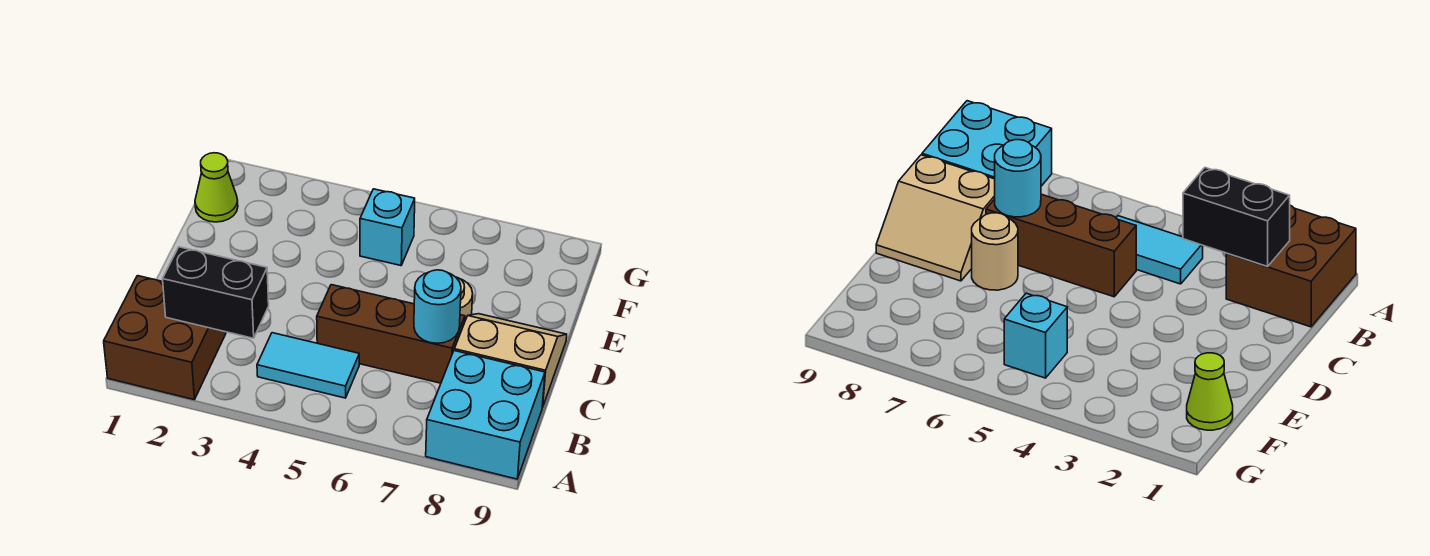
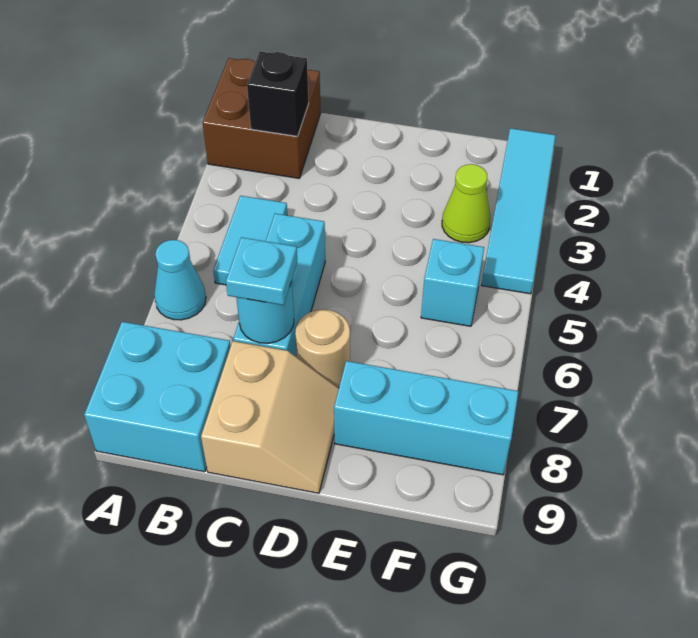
none -> cyan cone A6 level 1
black brick B2:B3 level 2 -> black brick B2 level 2
brown brick C5:C7 level 1 -> cyan brick C5:C7 level 1
none -> cyan plate C7 level 3
none -> cyan brick E8:G8 level 1
lime cone F1 level 1 -> lime cone F3 level 1
none -> cyan tile G1:G4 level 1

